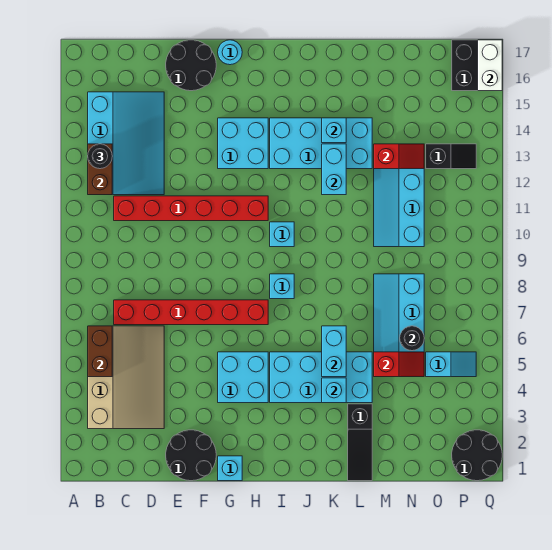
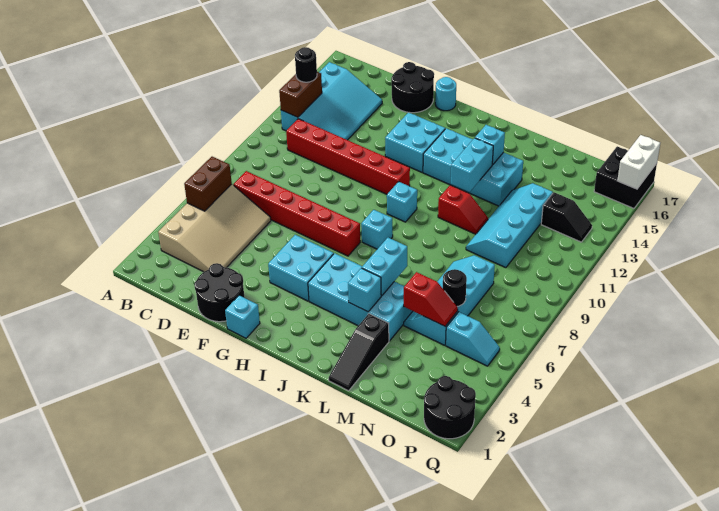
red slope M13:N13 level 2 top M -> red slope K11:L11 level 1 top K

